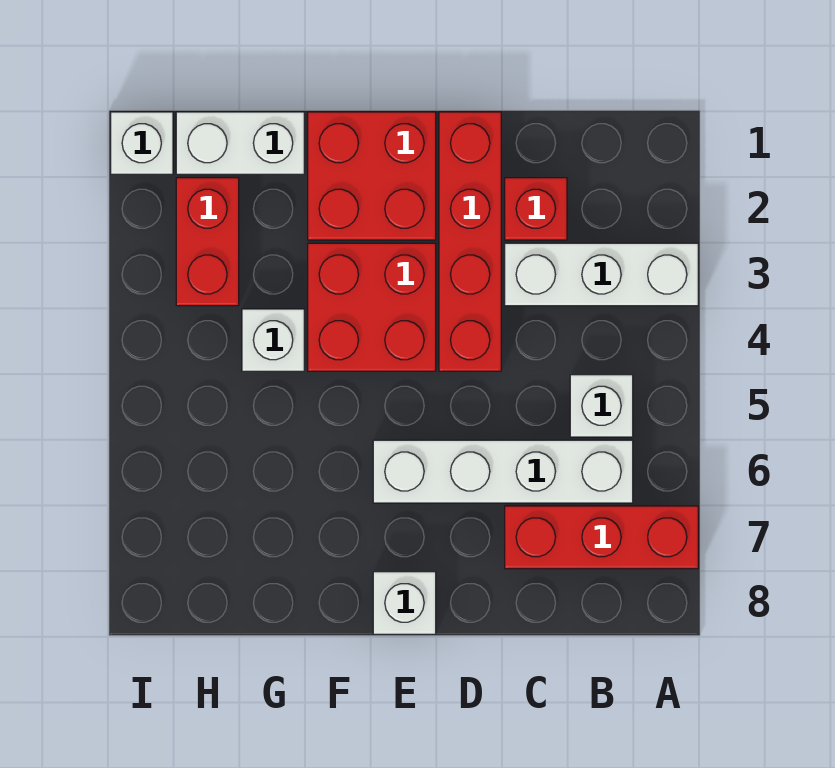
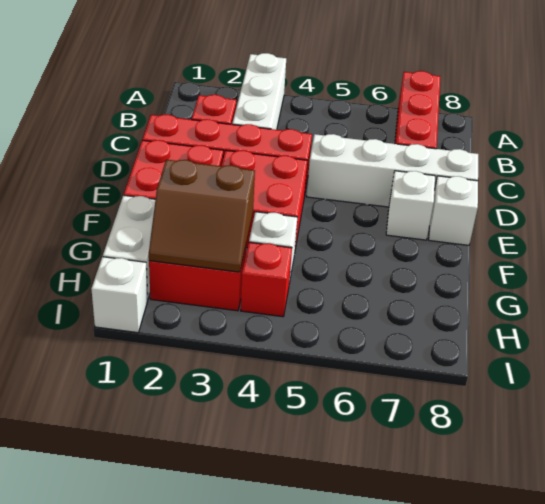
white brick B5 level 1 -> white brick E7 level 1
white brick B6:E6 level 1 -> white brick D5:D8 level 1
none -> brown slope G2:H3 level 2 top G
none -> red brick H4 level 1

